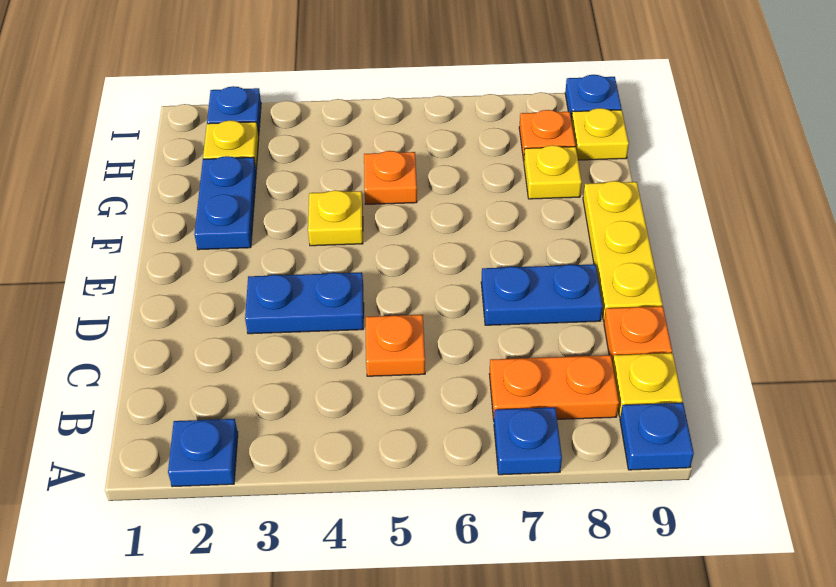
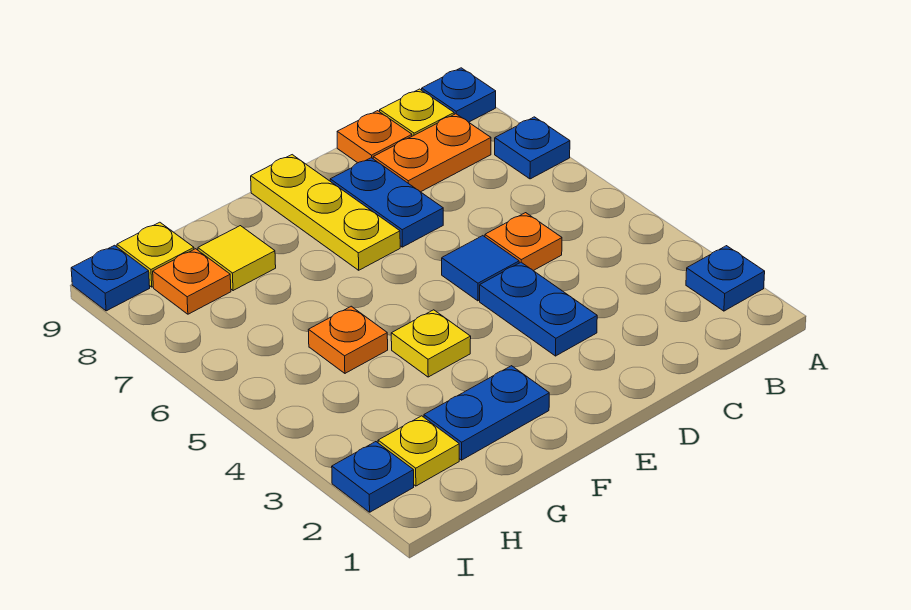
orange plate B7:B8 level 1 -> orange plate B8:C8 level 1
none -> blue tile D5 level 1
yellow plate D9:F9 level 1 -> yellow plate E7:E9 level 1
yellow plate G8 level 1 -> yellow tile G8 level 1

